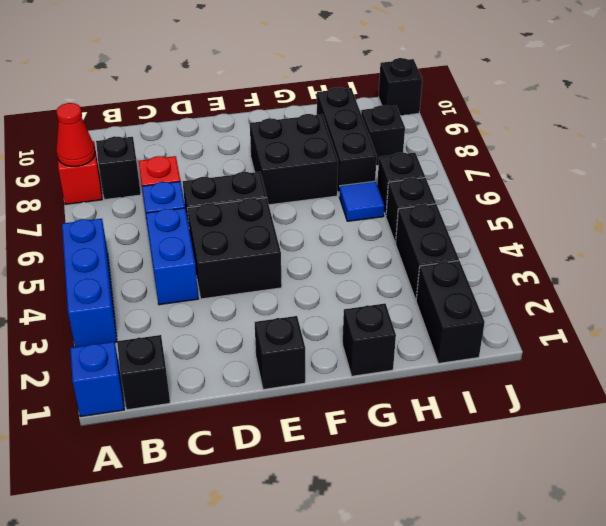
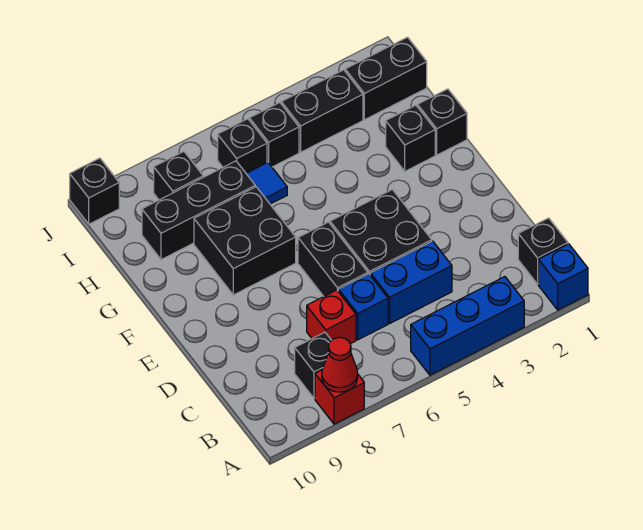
black brick E1 level 1 -> black brick G2 level 1

